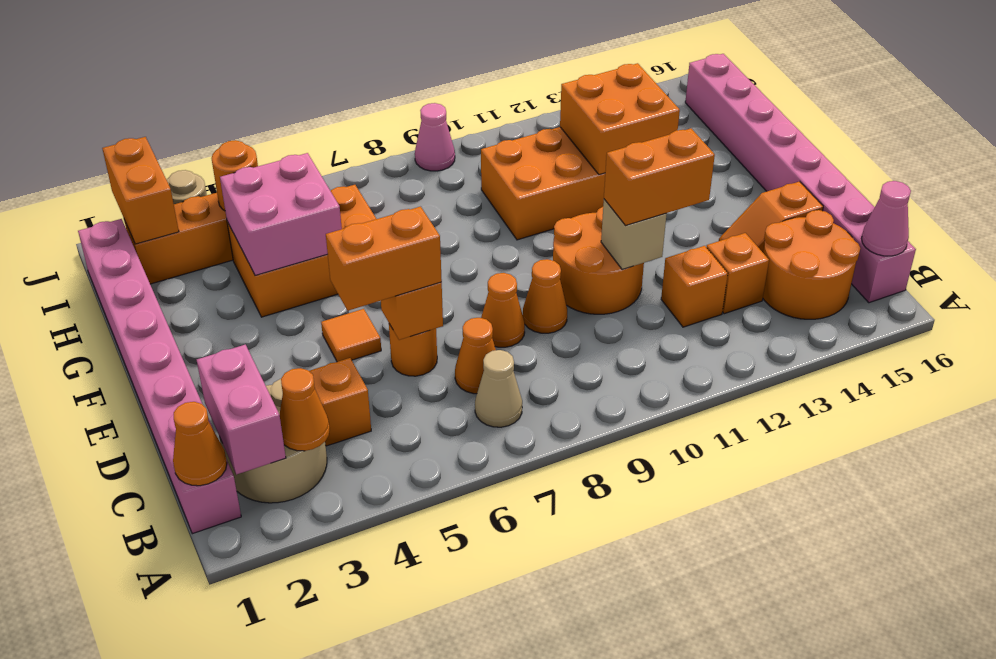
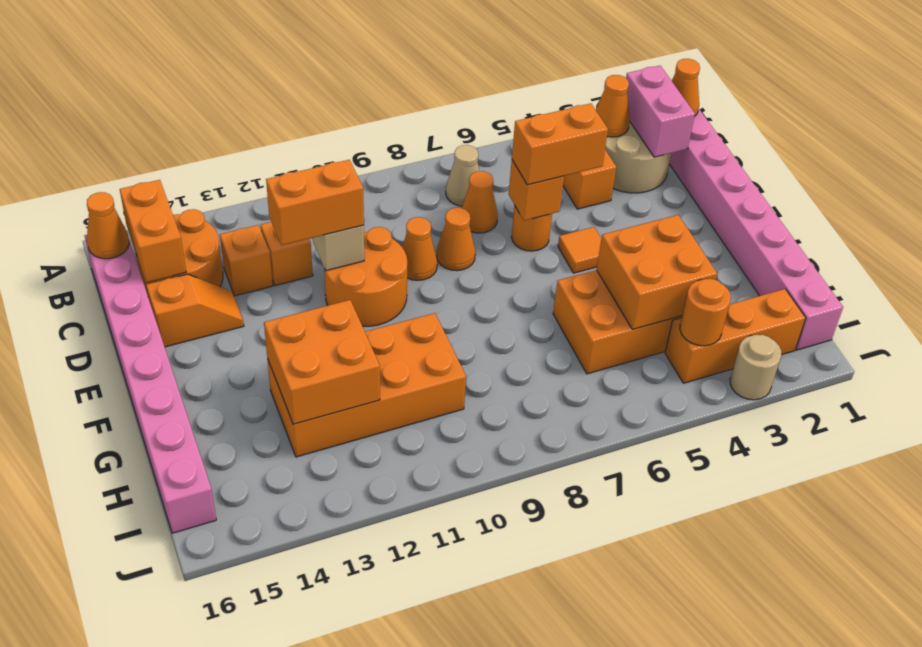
pink cone B16 level 2 -> orange cone B16 level 2
pink brick G4:H5 level 2 -> orange brick G4:H5 level 2
orange brick I2:J2 level 2 -> orange brick B15:C15 level 2
pink cone J9 level 1 -> none

